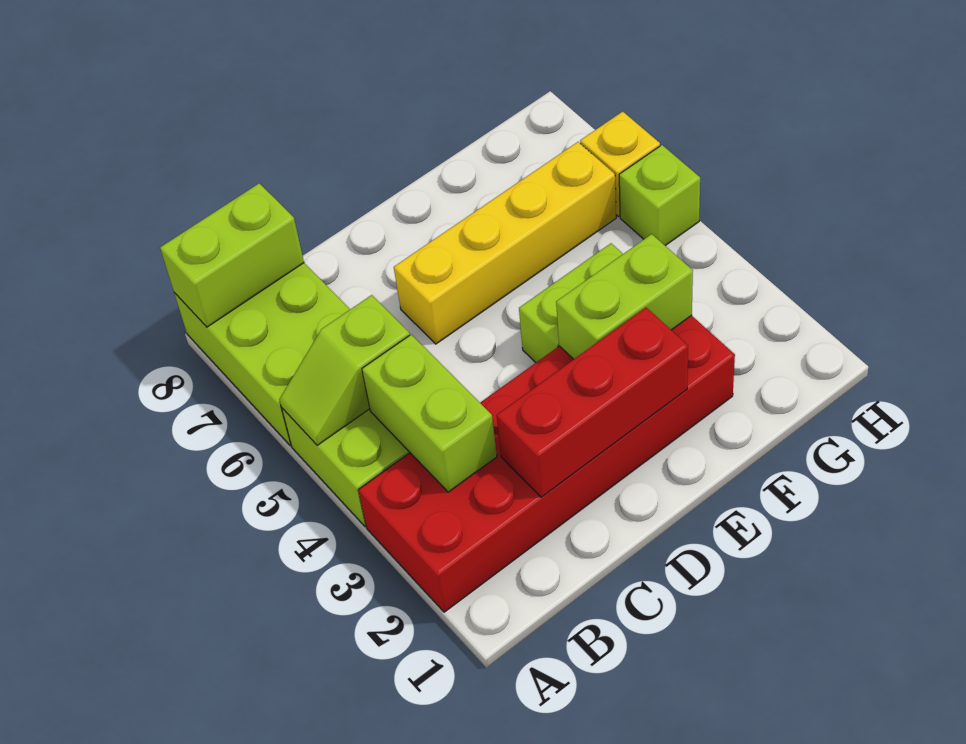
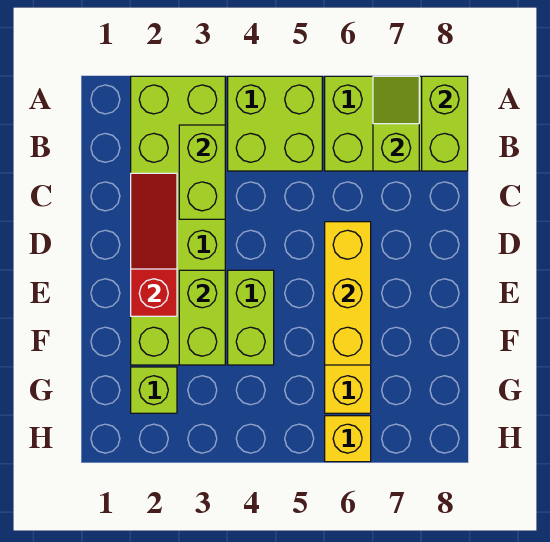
red brick A2:F3 level 1 -> lime brick A2:F3 level 1
lime slope A5:B5 level 2 top B -> lime slope A7:B7 level 2 top B
lime brick B3:B4 level 2 -> lime brick B3:C3 level 2
red brick C2:E2 level 2 -> red slope C2:E2 level 2 top E
none -> yellow brick D6:F6 level 2
lime brick H5 level 1 -> lime brick G2 level 1

